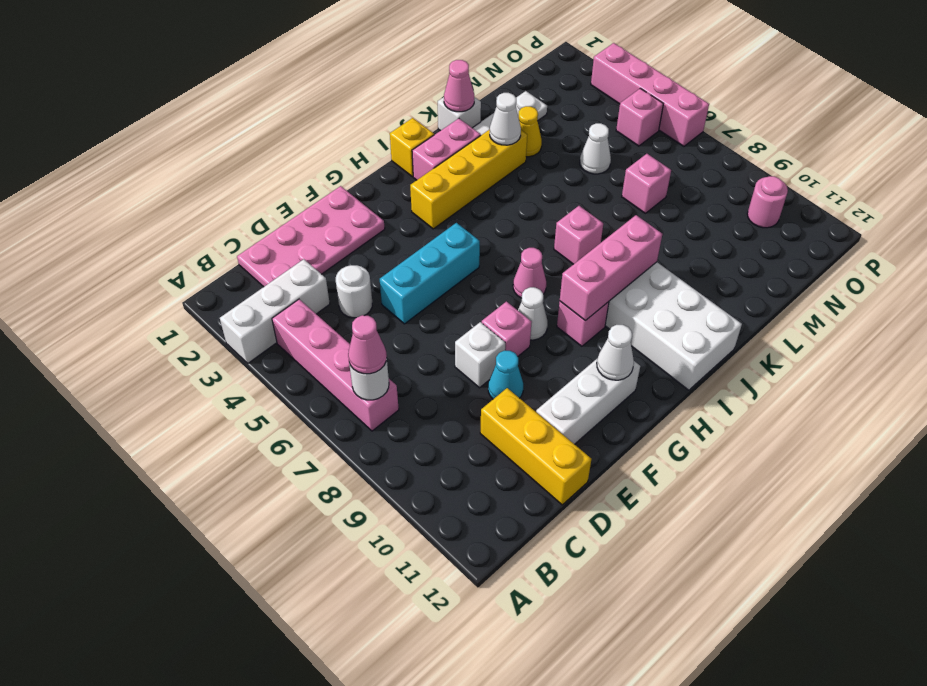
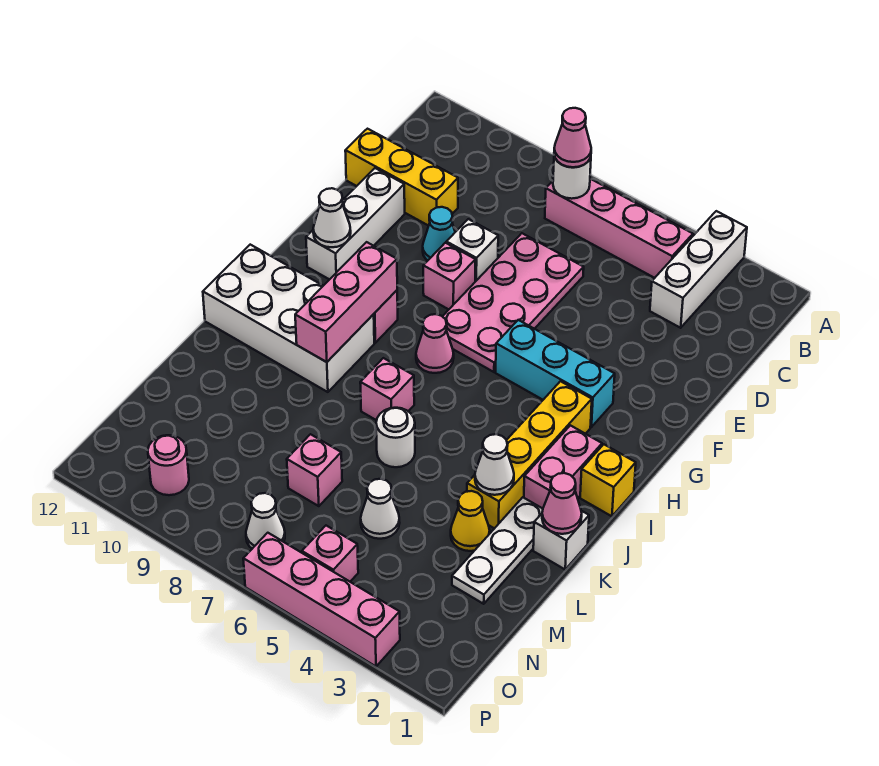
pink plate C1:F2 level 1 -> pink plate D6:G7 level 1
white round brick D4 level 1 -> white round brick K6 level 1
cyan brick E5:G5 level 1 -> cyan brick G3:G5 level 1
white cone G8 level 1 -> white cone O7 level 1

